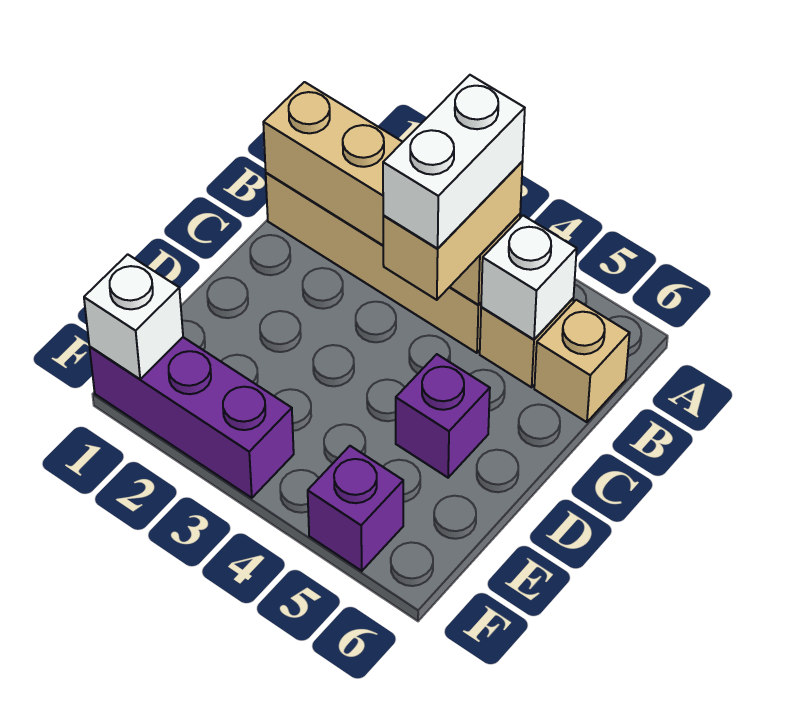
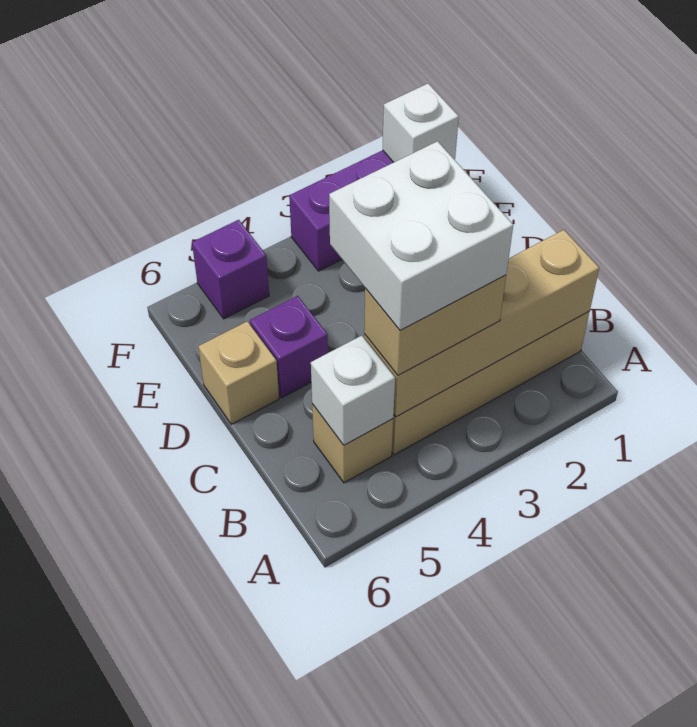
tan brick B4:C4 level 3 -> tan brick B3:B4 level 3
white brick B4:C4 level 4 -> white brick B3:C4 level 4
tan brick B6 level 1 -> tan brick D6 level 1

